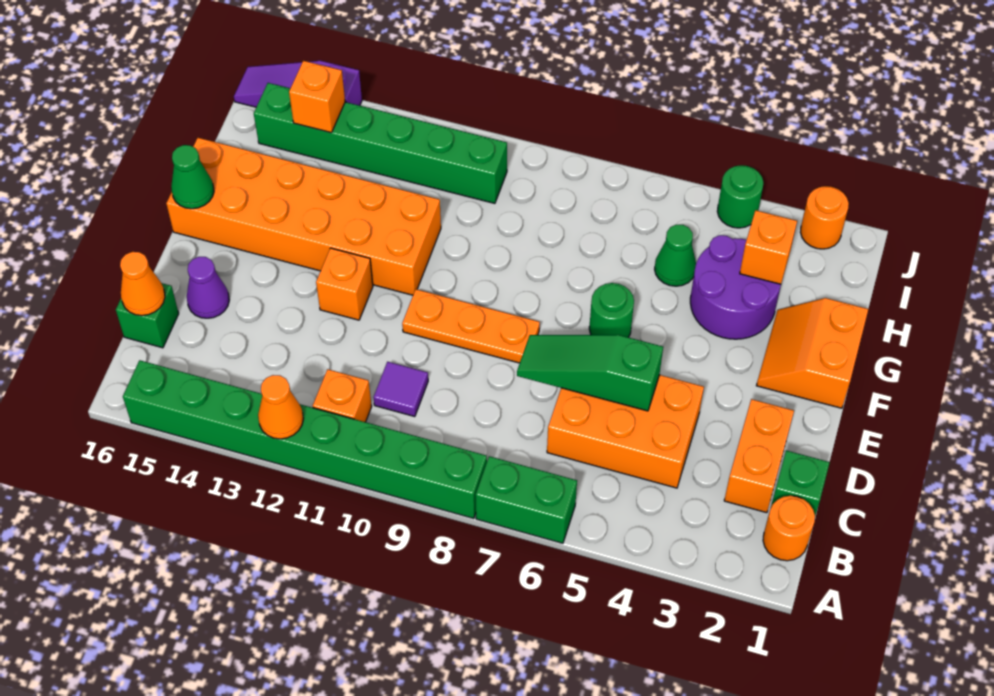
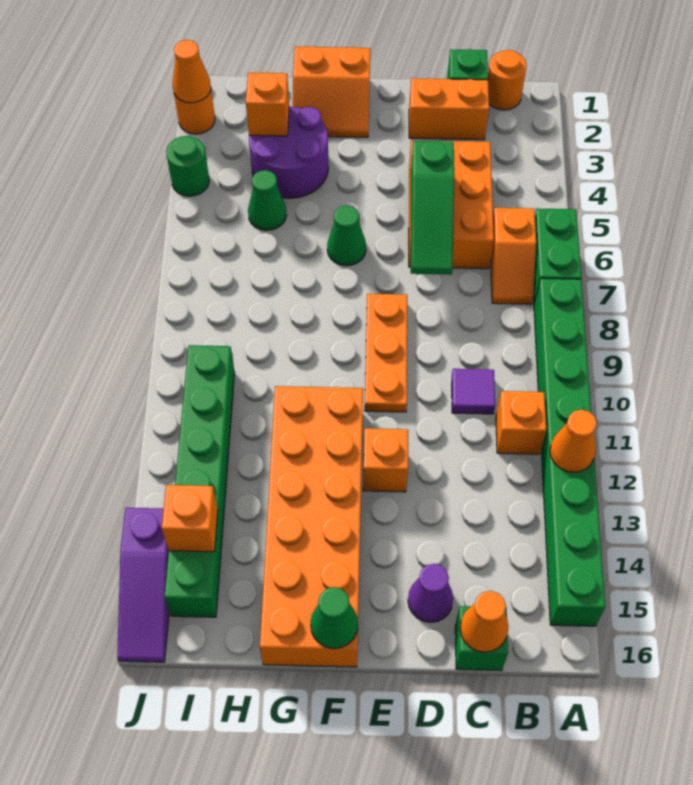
none -> orange slope B6:B7 level 1 top 6
green round brick F6 level 1 -> green cone F6 level 1
none -> orange cone J2 level 2

